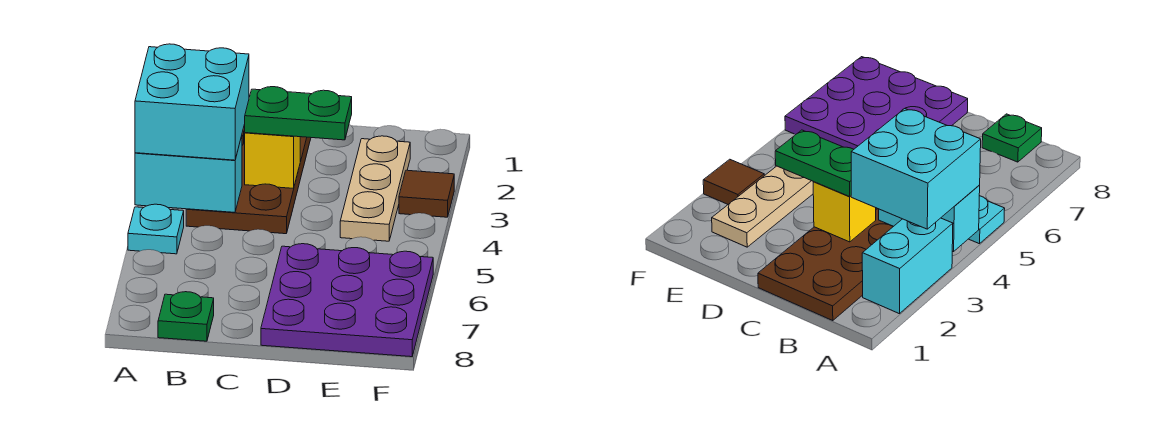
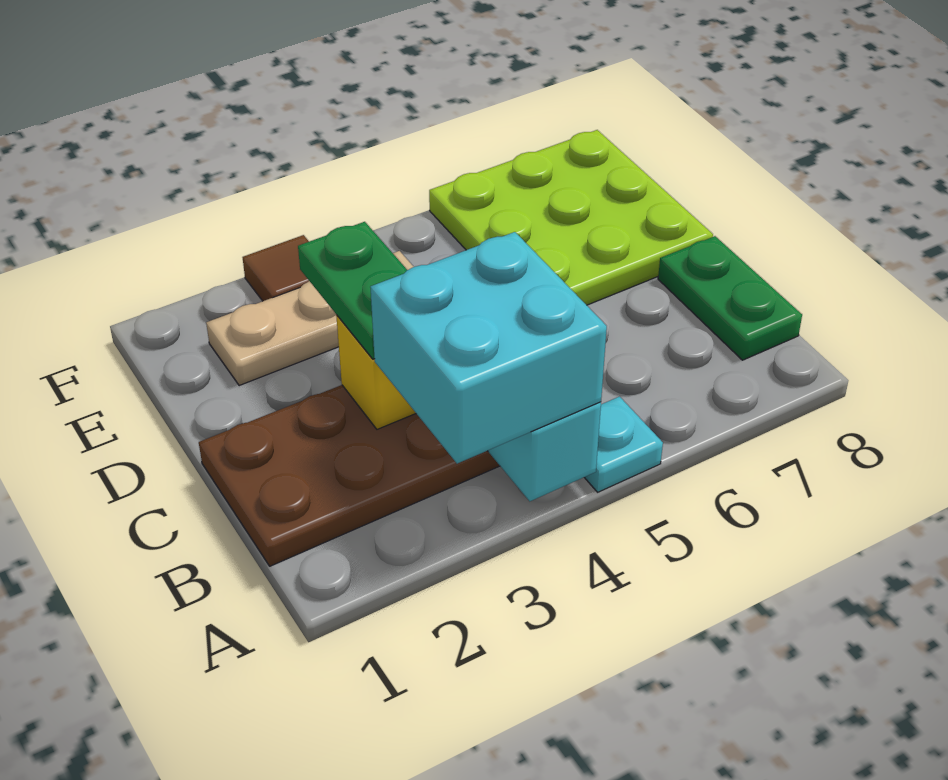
cyan brick A2:A3 level 1 -> none
green plate B8 level 1 -> green plate B8:C8 level 1
purple plate D6:F8 level 1 -> lime plate D6:F8 level 1

